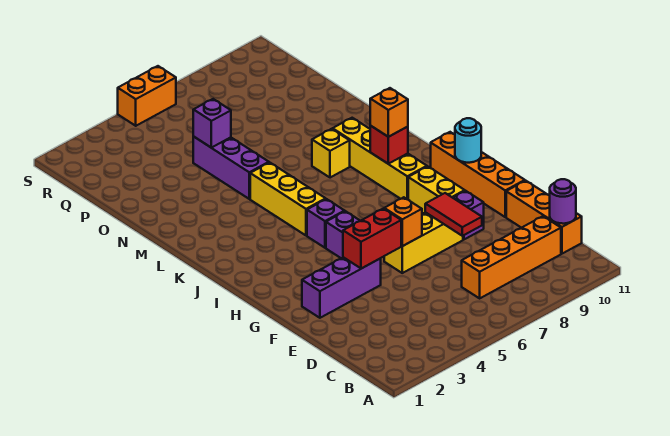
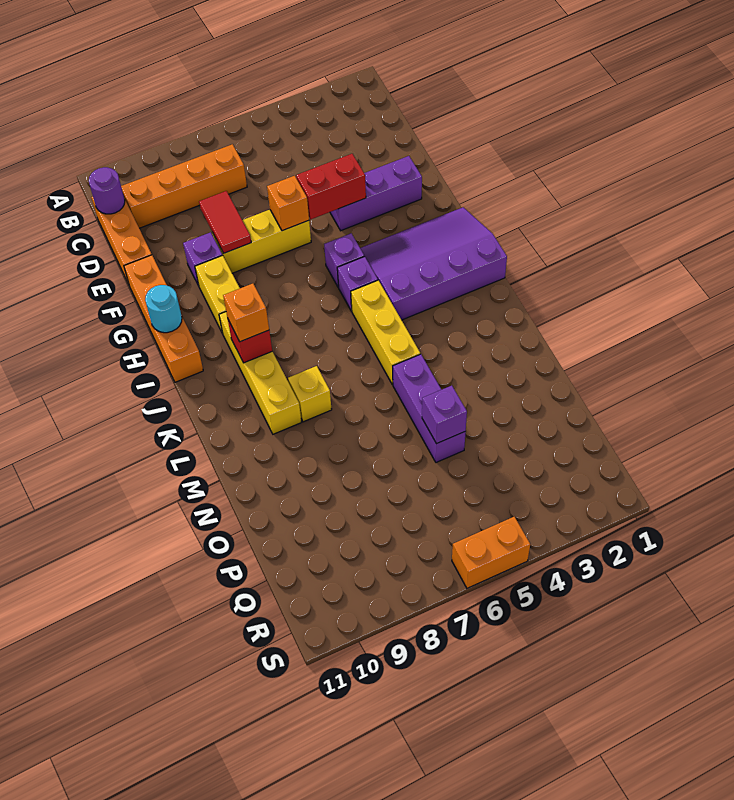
none -> purple slope H1:J4 level 1 top J

